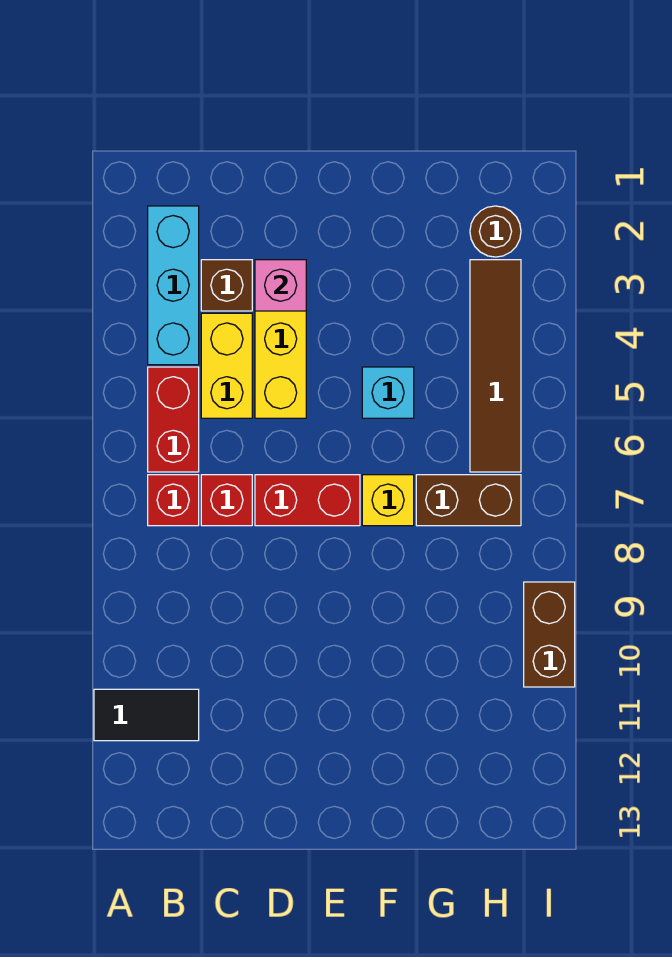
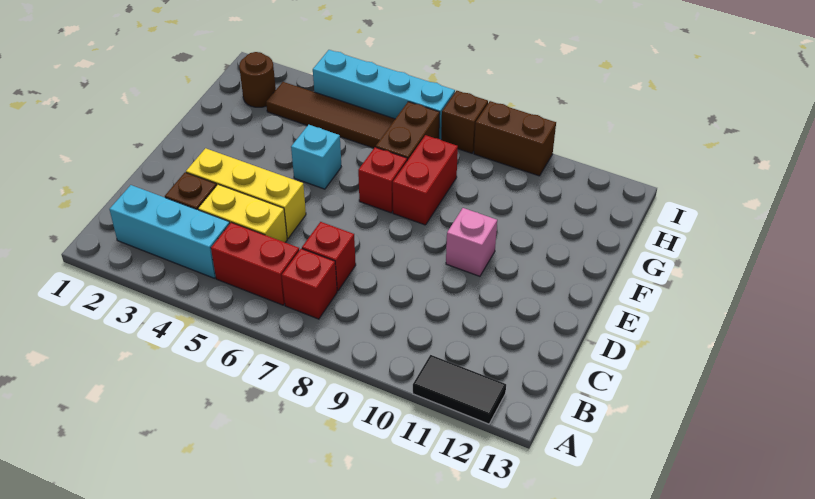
black tile A11:B11 level 1 -> black tile A11:A12 level 1
pink brick D3 level 2 -> pink brick E10 level 1
red brick D7:E7 level 1 -> red brick F8:G8 level 1
yellow brick F7 level 1 -> red brick F7 level 1
none -> cyan brick I4:I7 level 1
none -> brown brick I8 level 1

